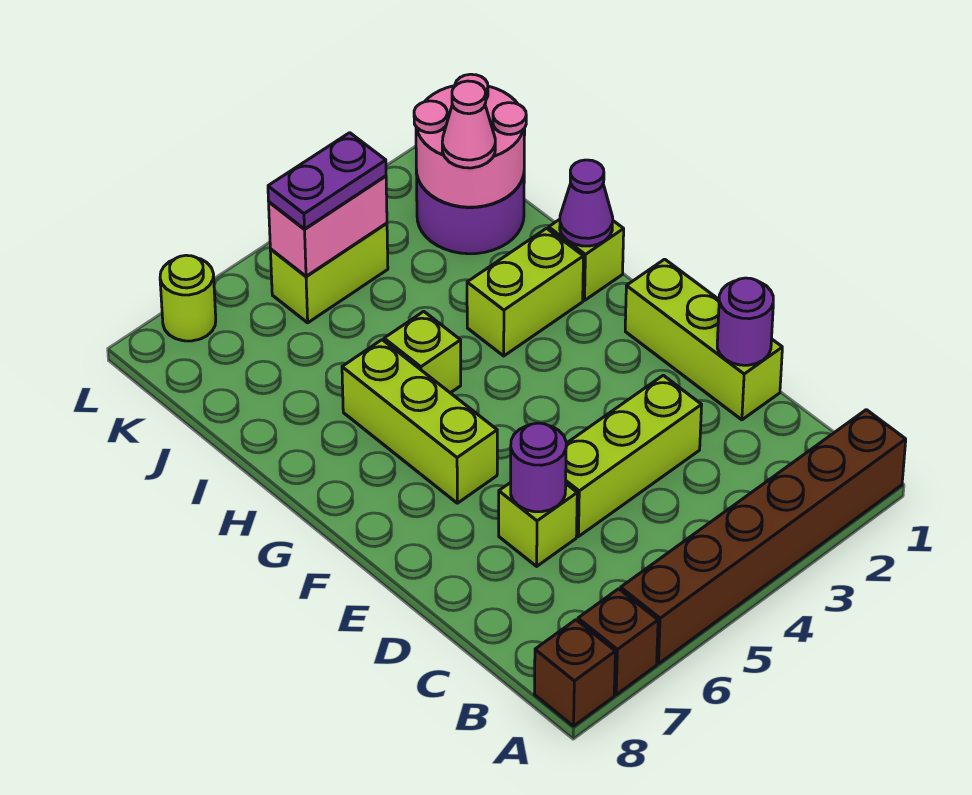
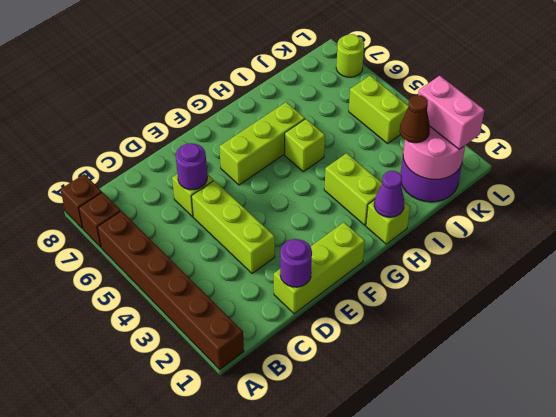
pink cone J2 level 3 -> brown cone J2 level 3
pink brick K4:K5 level 2 -> pink brick K1:K2 level 3
purple plate K4:K5 level 3 -> none

